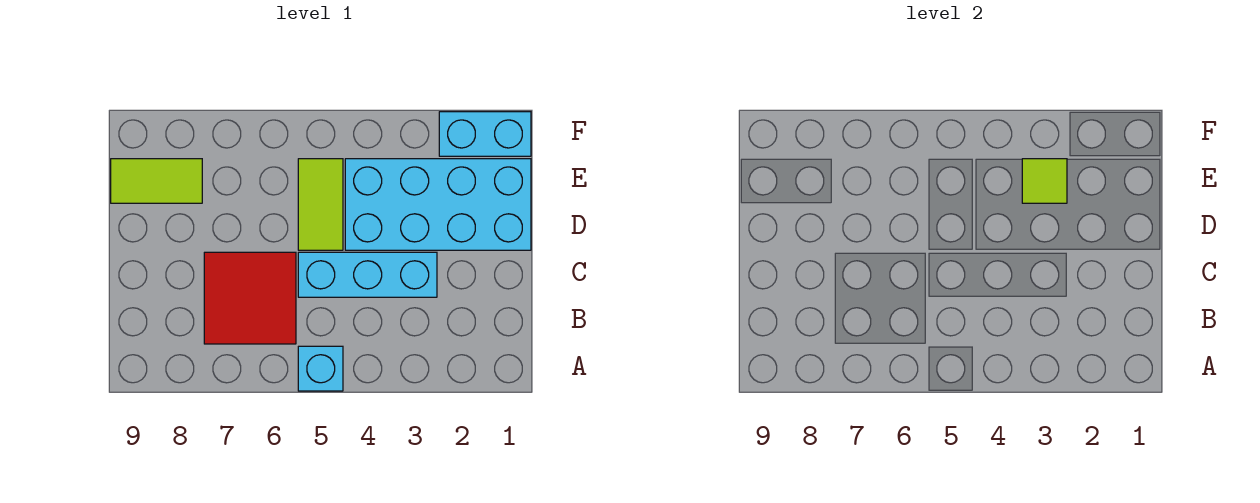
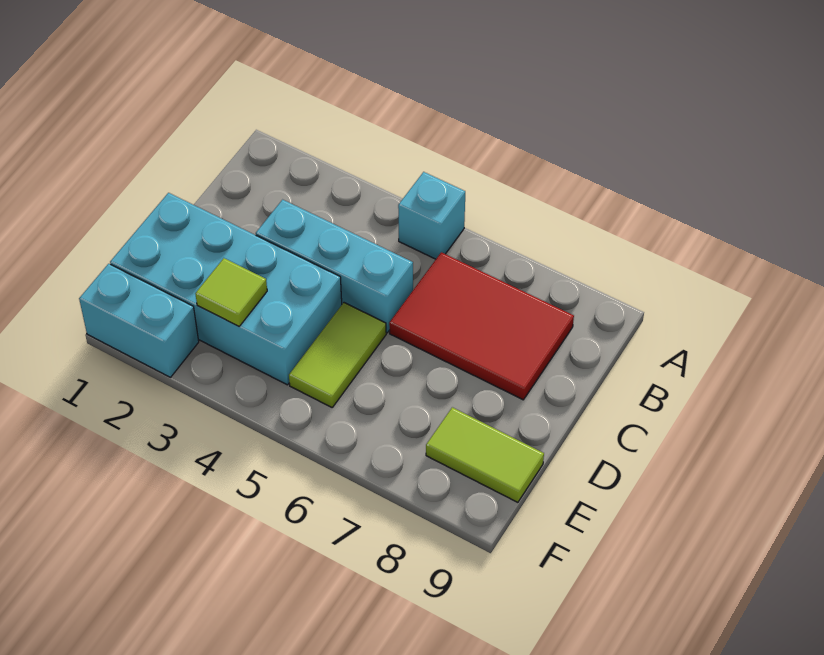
red tile B6:C7 level 1 -> red tile B6:C8 level 1

